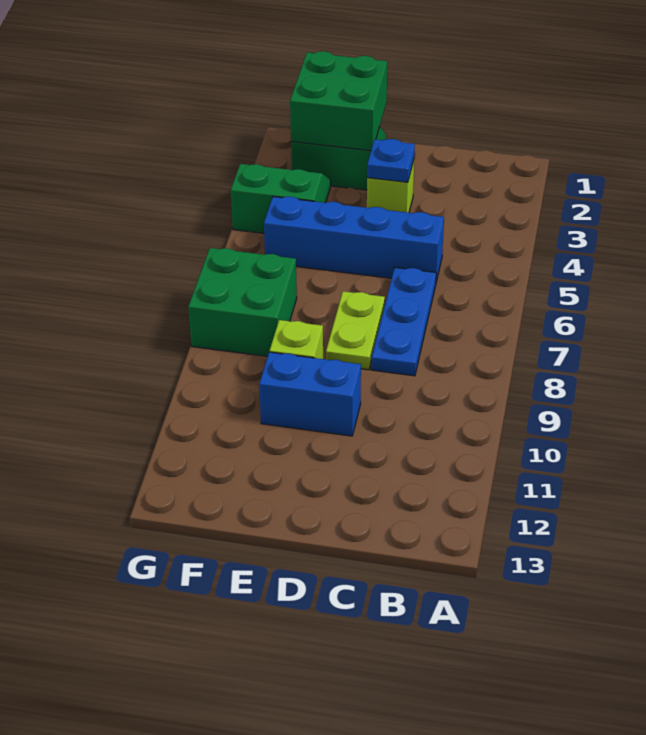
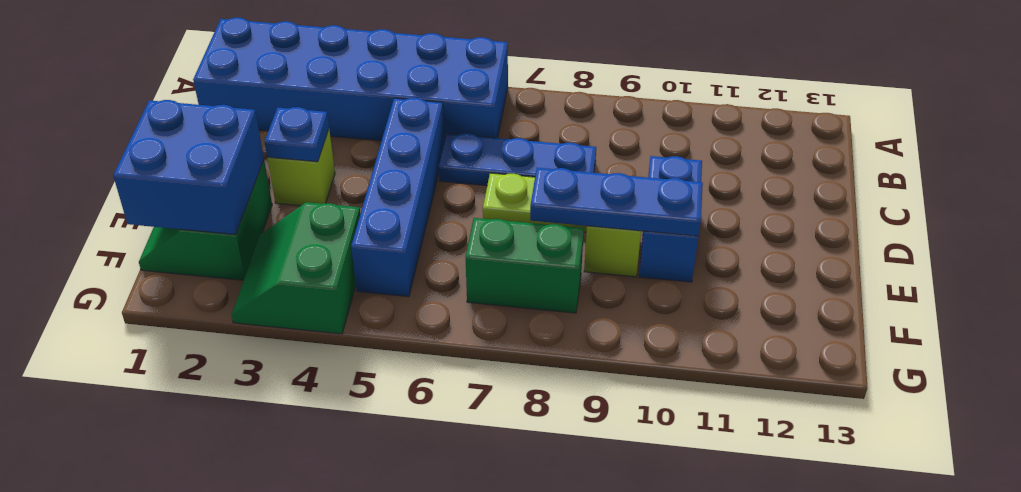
none -> blue brick A1:B6 level 1
green brick E1:F2 level 2 -> blue brick E1:F2 level 2
none -> blue plate E8:E10 level 2
green brick F7:G8 level 1 -> green brick F7:F8 level 1

